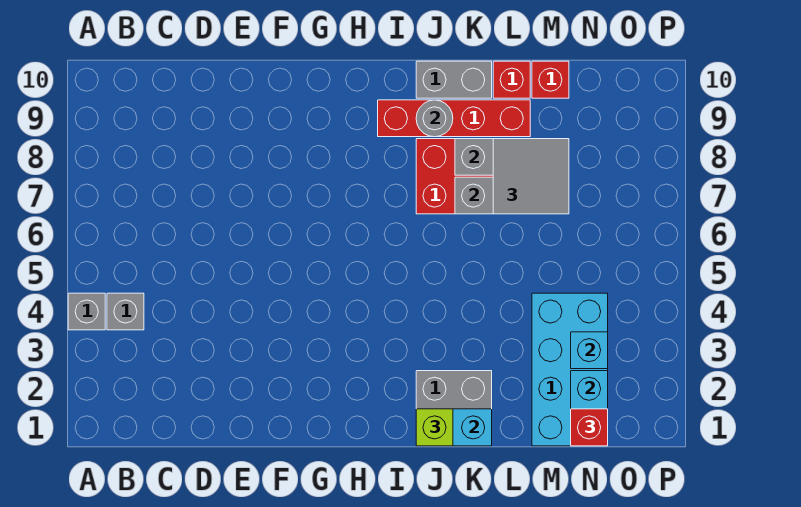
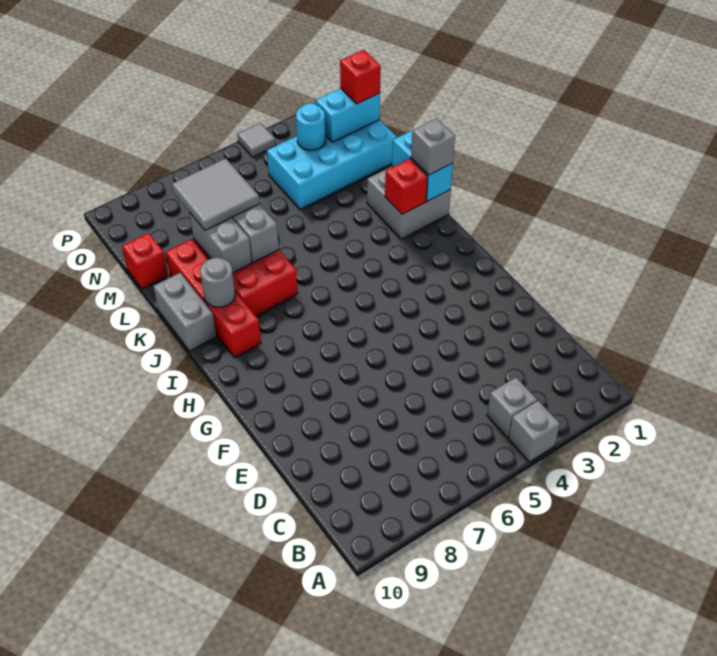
lime brick J1 level 3 -> grey brick J1 level 3
red brick L10 level 1 -> red brick J2 level 2
cyan brick N3 level 2 -> cyan round brick N3 level 2
none -> grey tile P4 level 1

